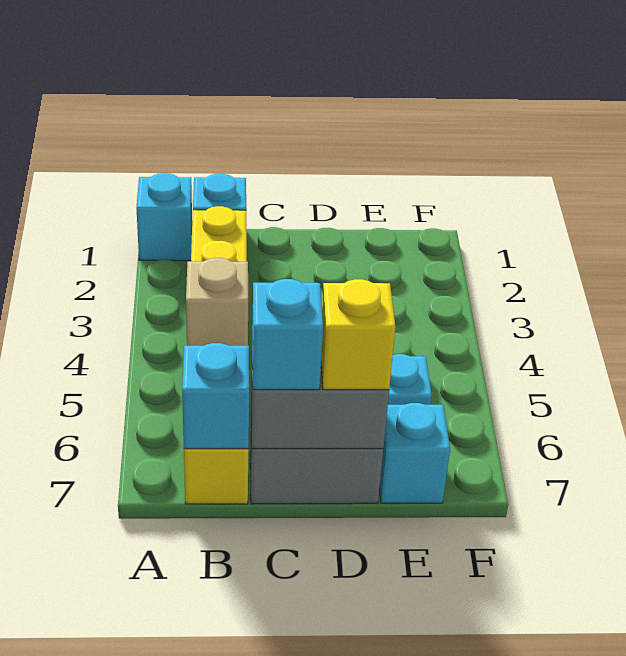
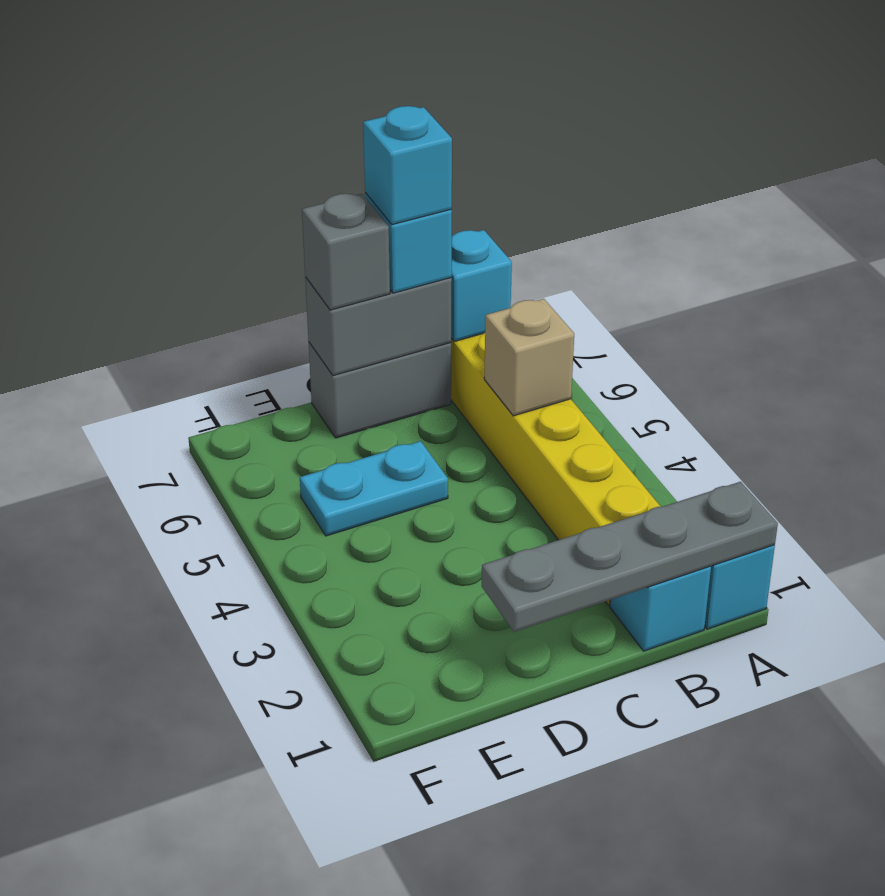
none -> grey plate A1:D1 level 2
yellow brick D7 level 3 -> grey brick D7 level 3
cyan brick E7 level 1 -> cyan brick C7 level 4

